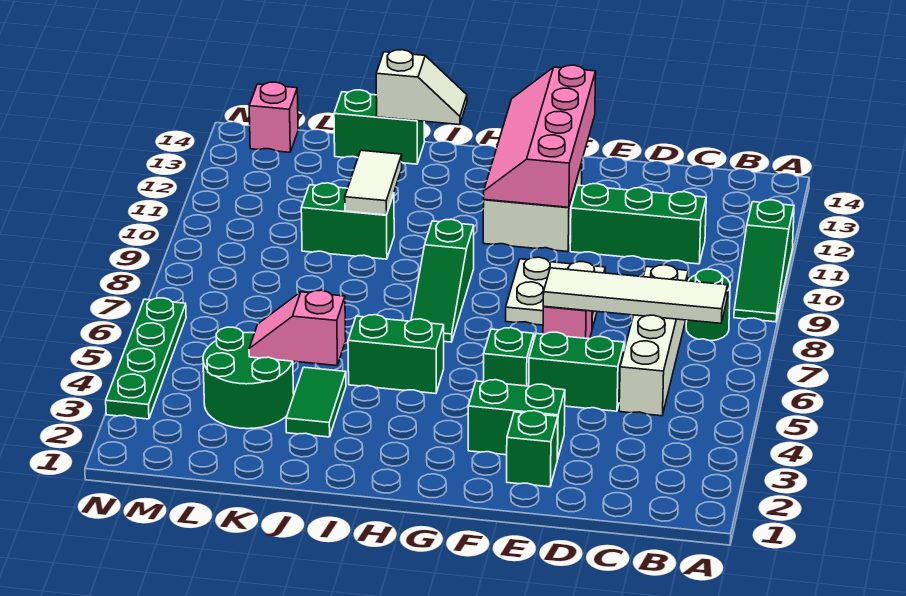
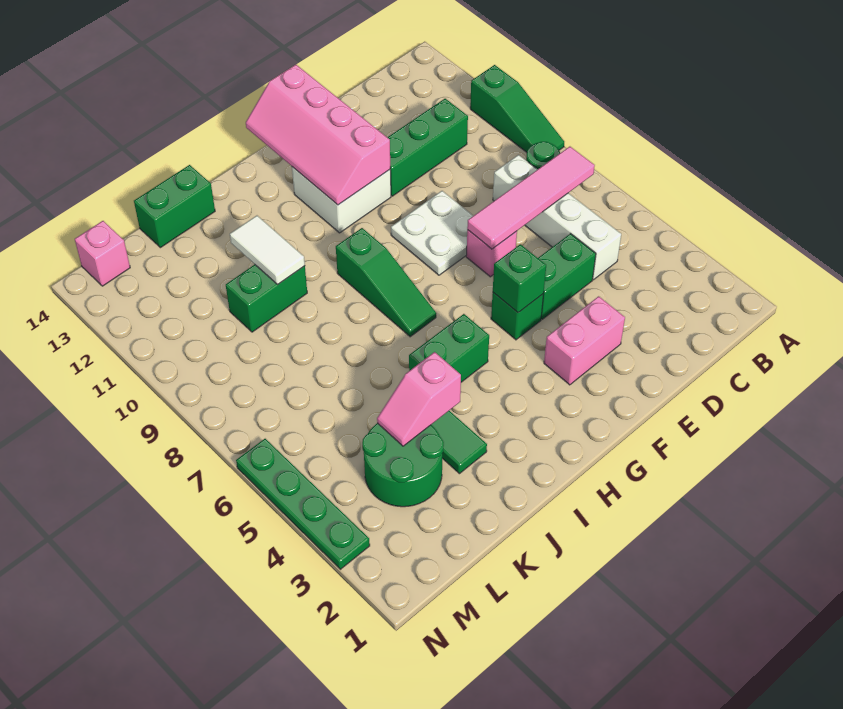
white tile B7:E7 level 2 -> pink tile B7:E7 level 2
green brick E2 level 1 -> green brick F5 level 2
green brick E3:F3 level 1 -> pink brick E3:F3 level 1
white slope I14:J14 level 2 top J -> none

